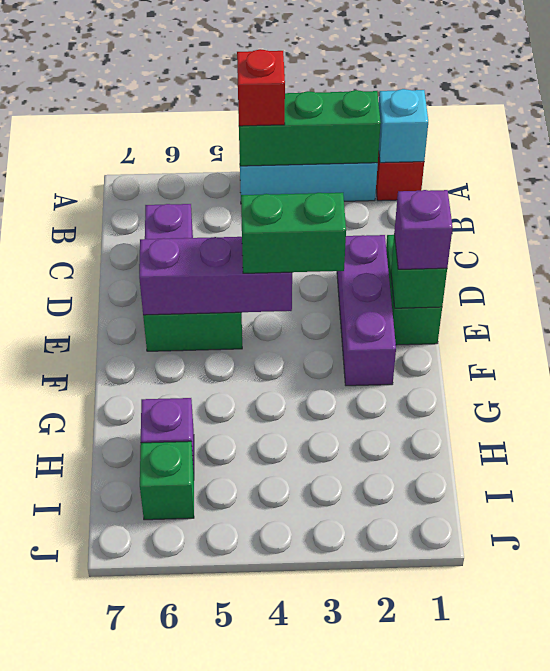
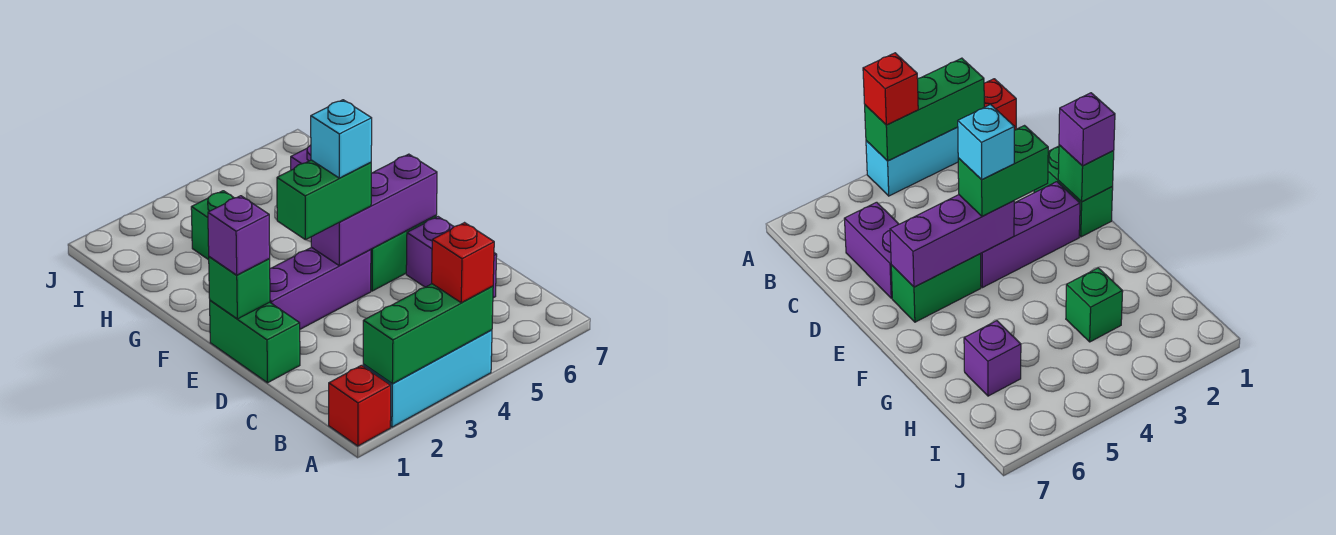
cyan brick A1 level 2 -> cyan brick E4 level 4
purple brick D2:F2 level 1 -> purple brick E2:E4 level 1
green brick I6 level 1 -> green brick H3 level 1

